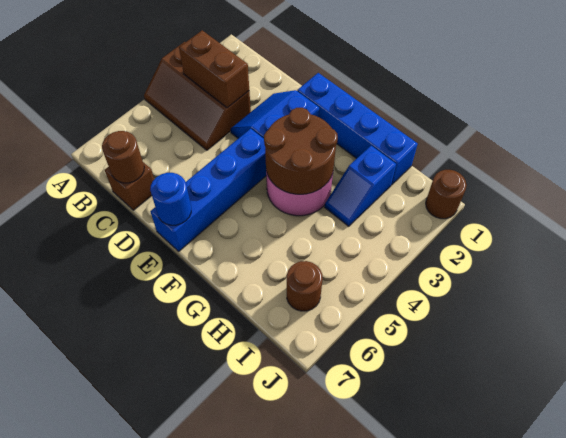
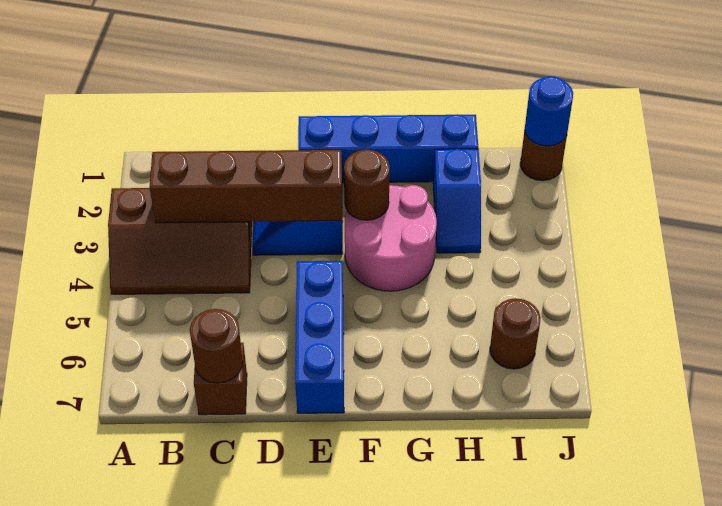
brown brick B3:C3 level 2 -> brown brick B3:E3 level 2
blue brick E4:E7 level 1 -> blue brick E5:E7 level 1
blue round brick E7 level 2 -> blue round brick J1 level 2
brown round brick F3:G4 level 2 -> brown round brick F3 level 2

